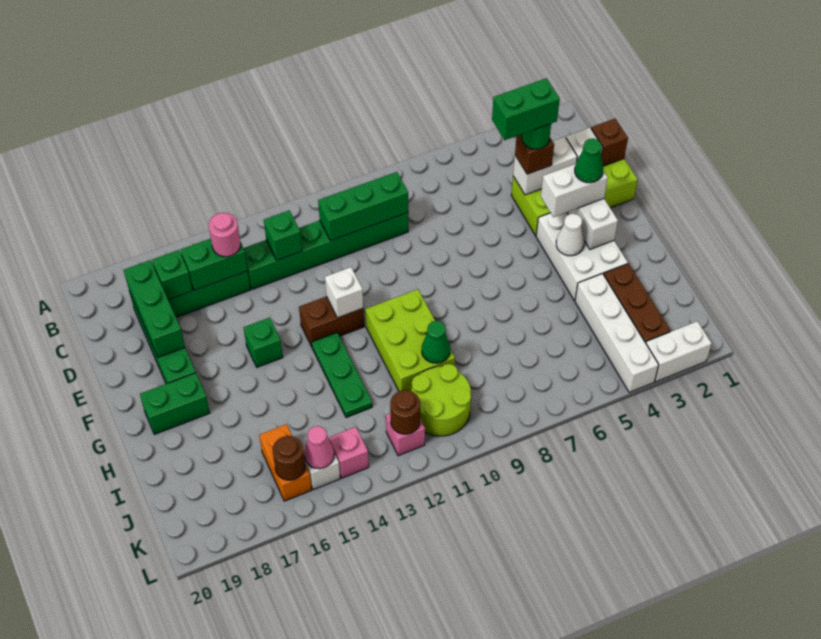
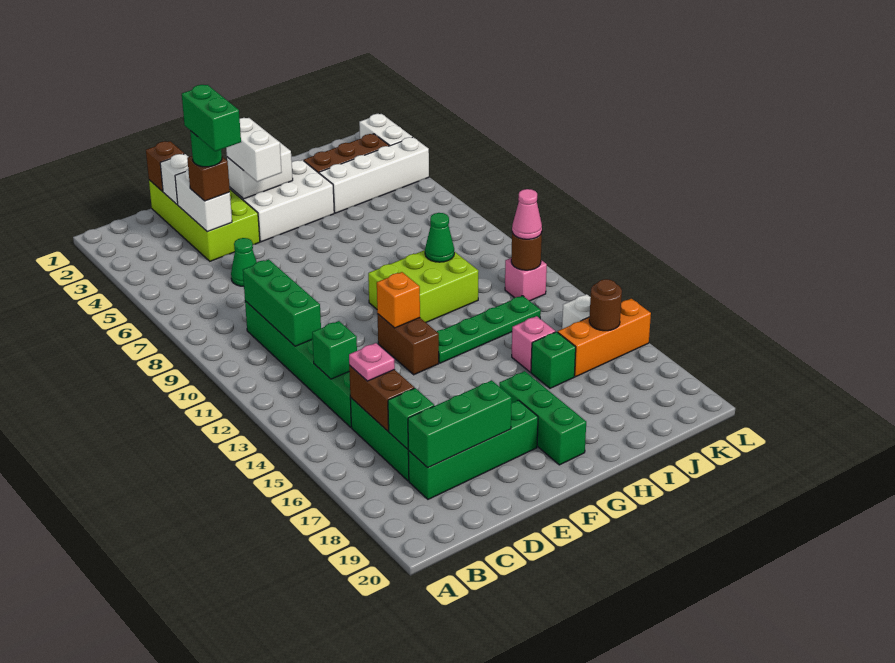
green brick C15:C16 level 2 -> brown brick C15:C16 level 2
pink round brick C15 level 3 -> pink plate C15 level 3
green cone F3 level 4 -> green cone D6 level 1
white brick F12 level 2 -> orange brick F12 level 2
green brick F15 level 1 -> green brick I16 level 1
white cone G4 level 2 -> none
green plate G13:I13 level 1 -> green plate G13:J13 level 1
green brick G18:G19 level 1 -> green brick G17:G19 level 1
lime round brick J10:K11 level 1 -> none
orange brick J16:K16 level 1 -> orange brick J16:L16 level 1
pink brick K14 level 1 -> pink brick I15 level 1
pink cone K15 level 2 -> pink cone K12 level 3

